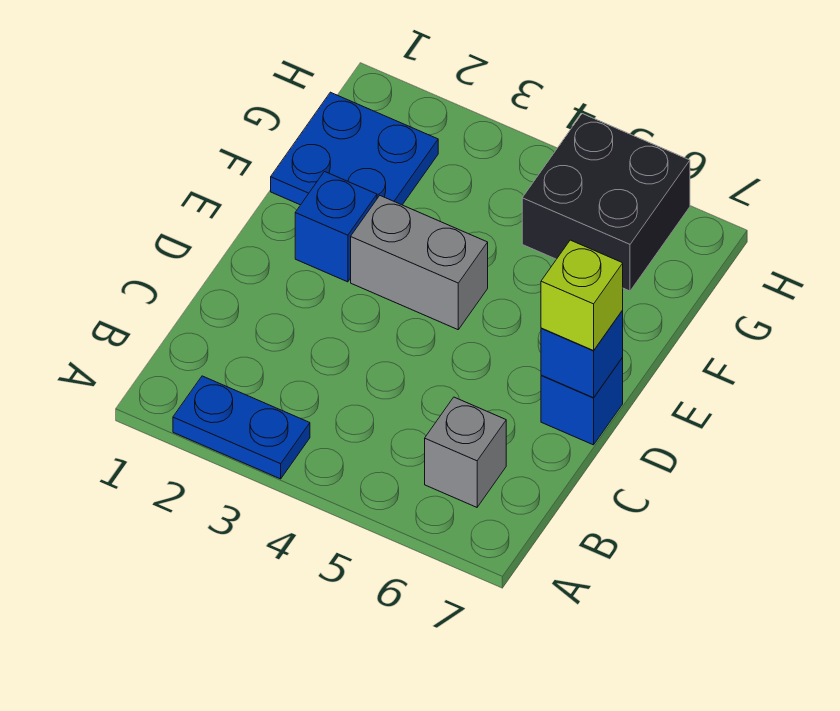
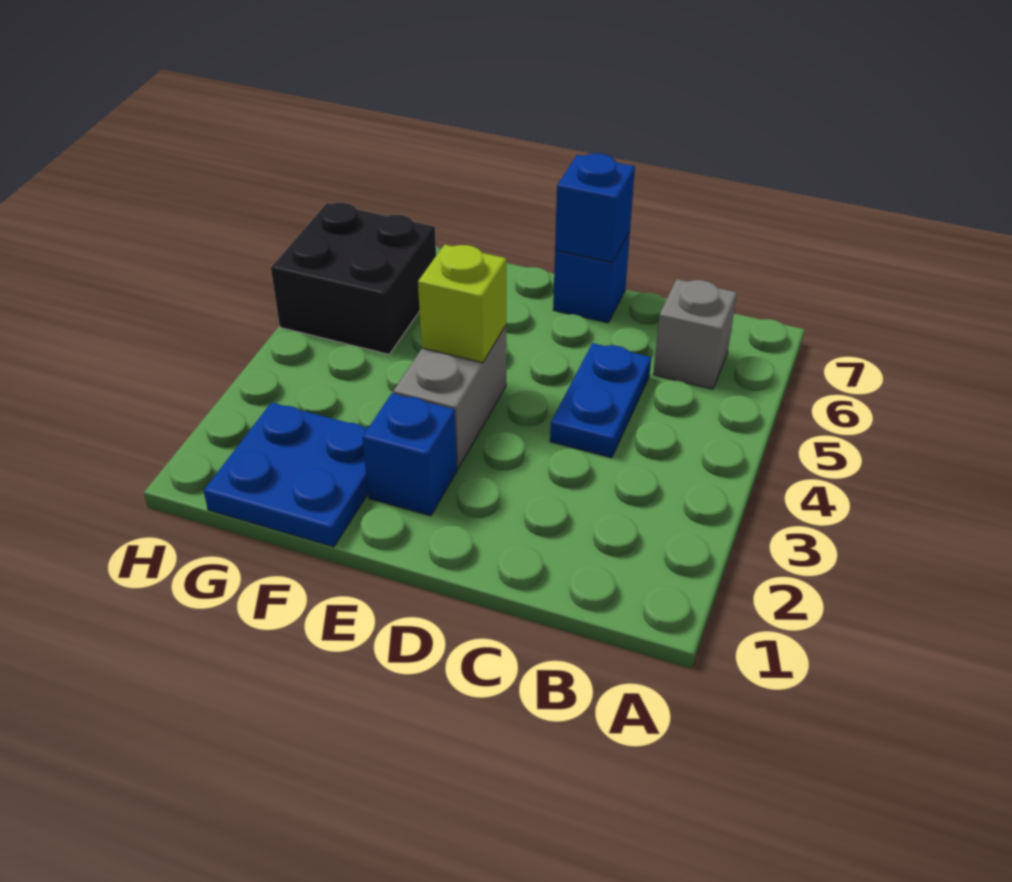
blue plate A2:A3 level 1 -> blue plate C4:C5 level 1
lime brick D7 level 3 -> lime brick E4 level 2

